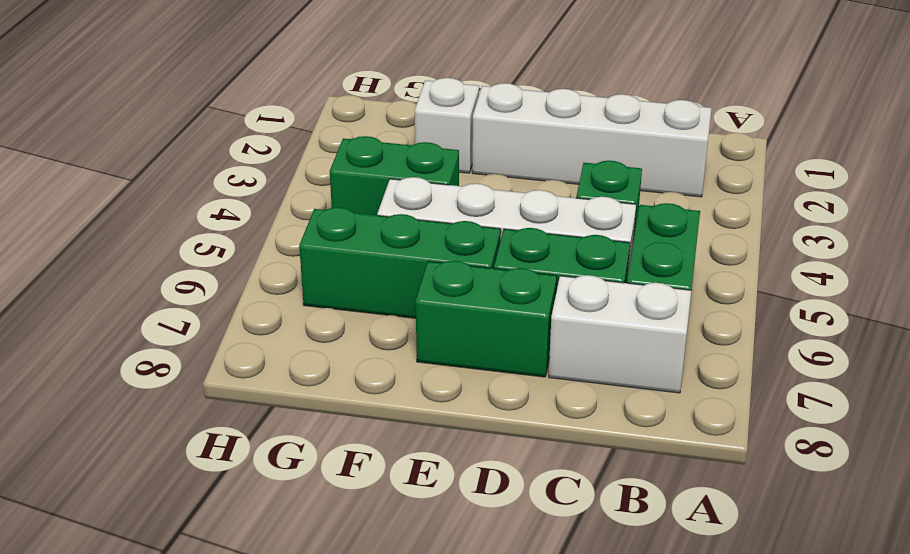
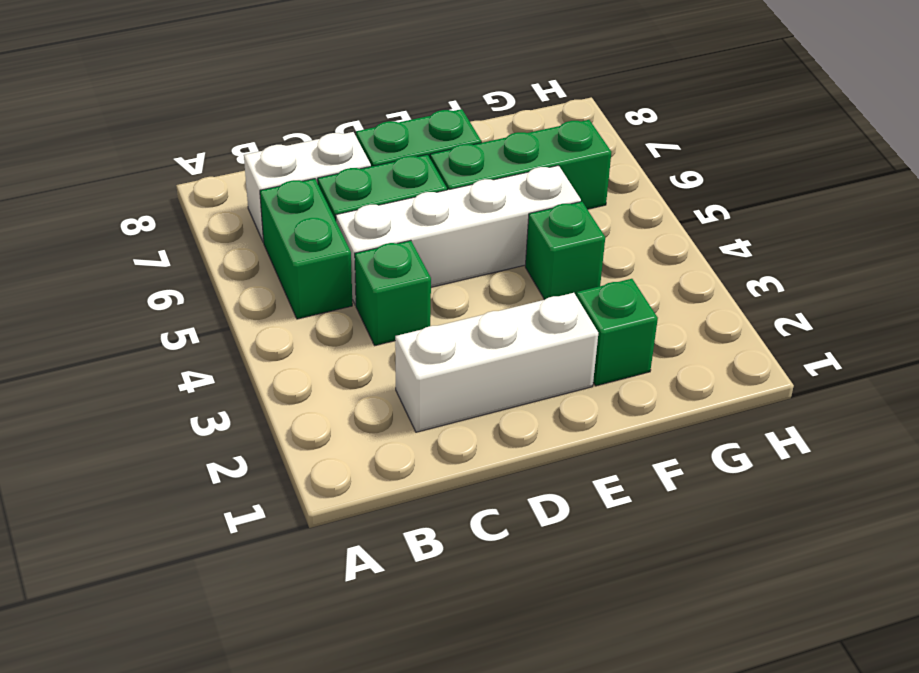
white brick B2:E2 level 1 -> white brick C2:E2 level 1
white brick F2 level 1 -> green brick F2 level 1
green brick F4:G4 level 1 -> green brick F4 level 1

